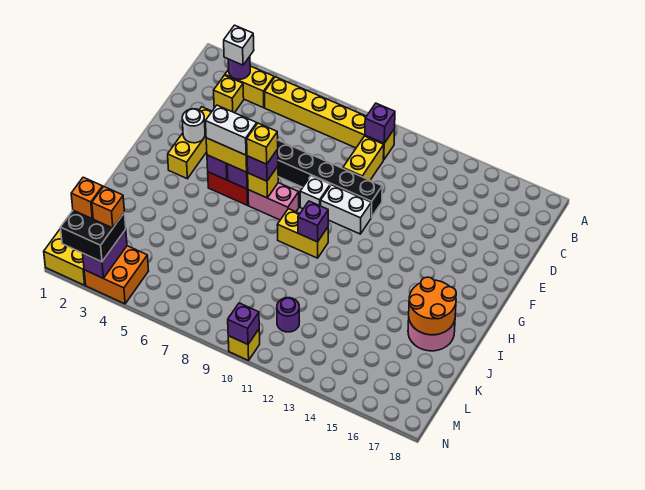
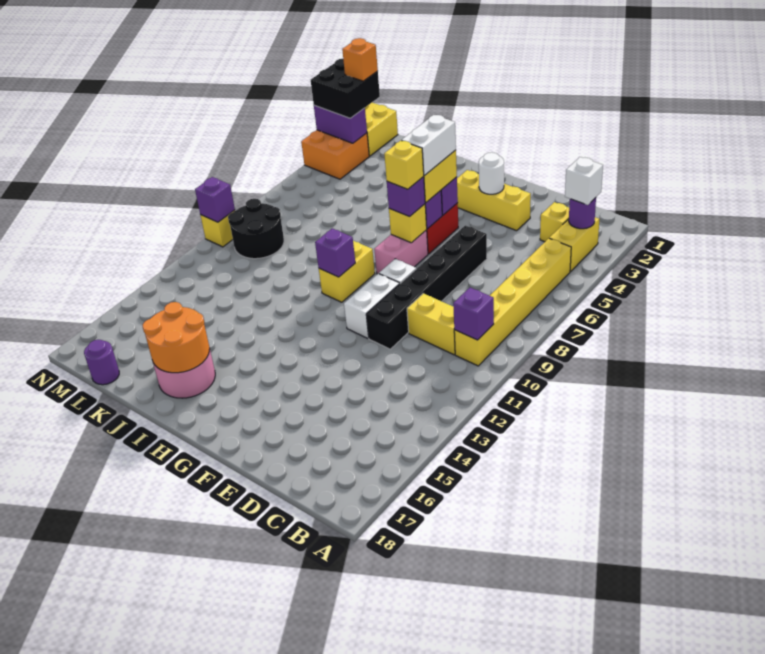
none -> black round brick L9:M10 level 1
purple round brick L11 level 1 -> purple round brick L18 level 1
orange brick M3 level 4 -> none

